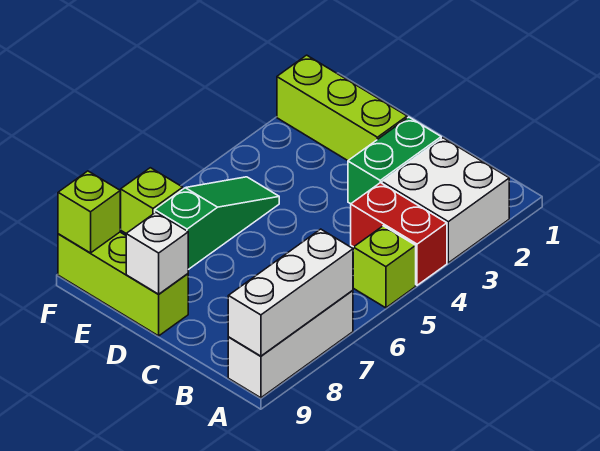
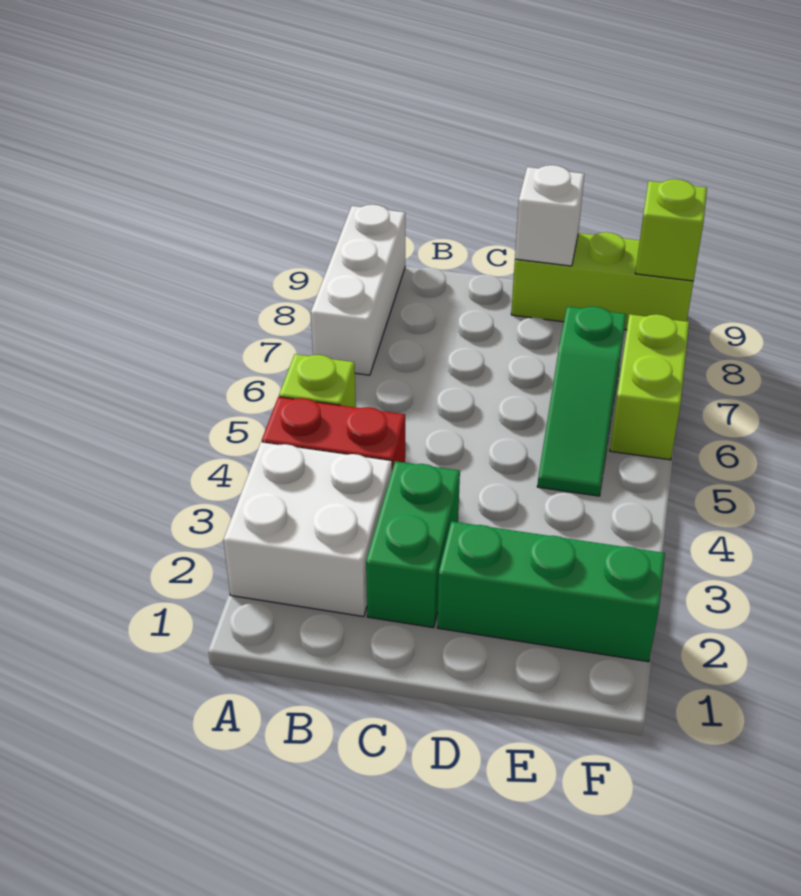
white brick A7:A9 level 2 -> none
lime brick D2:F2 level 1 -> green brick D2:F2 level 1
lime brick F7 level 1 -> lime brick F6:F7 level 1

